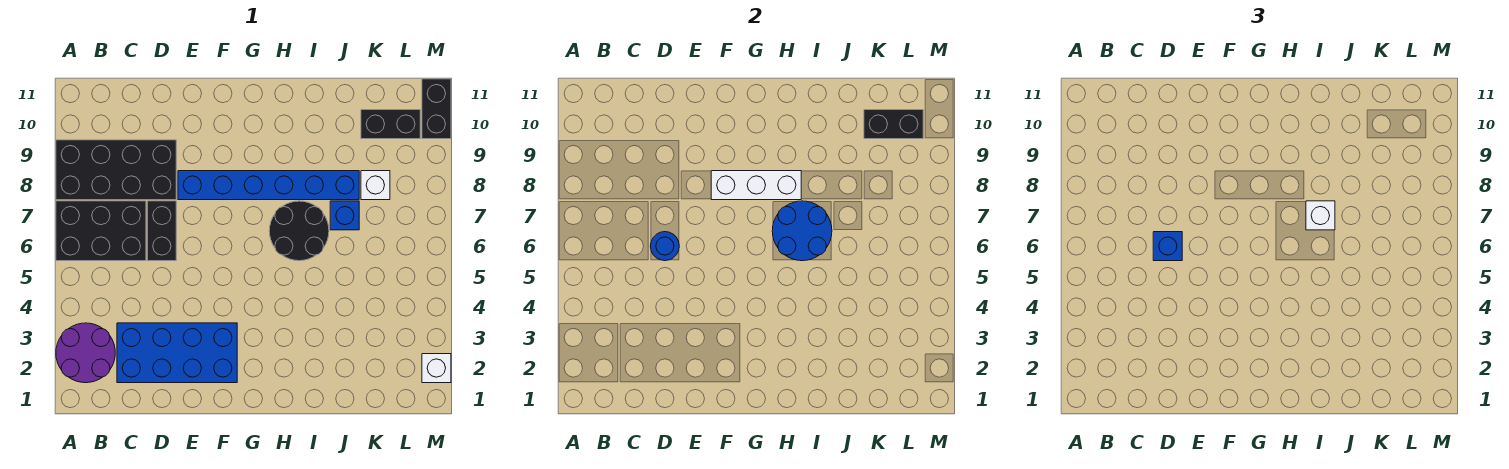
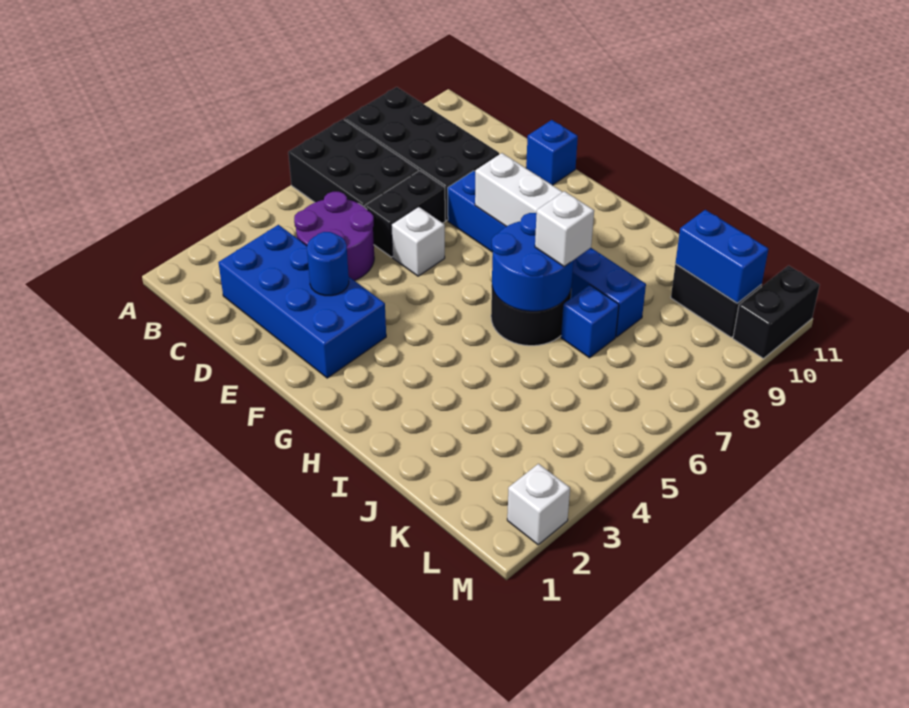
purple round brick A2:B3 level 1 -> purple round brick C4:D5 level 1
blue round brick D6 level 2 -> blue round brick E3 level 2
blue brick D6 level 3 -> blue brick E11 level 1
white brick K8 level 1 -> white brick E6 level 1
black brick K10:L10 level 2 -> blue brick K10:L10 level 2

